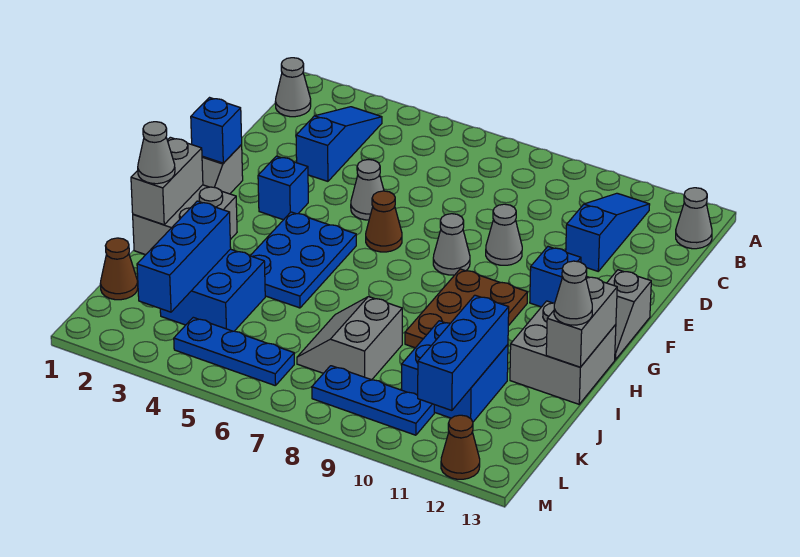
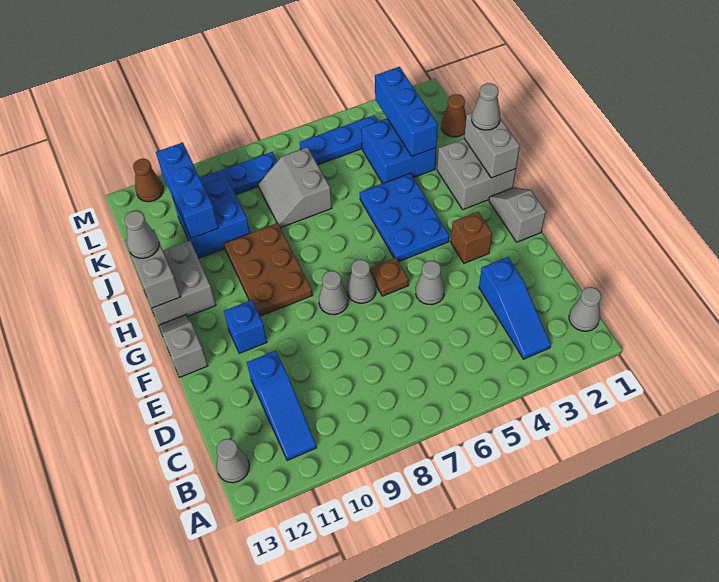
grey cone E9 level 1 -> grey cone F7 level 1
blue brick F1 level 2 -> none
blue brick F3 level 1 -> brown brick F3 level 1
brown cone F6 level 1 -> brown plate F6 level 1
grey slope J7:K8 level 1 top 8 -> grey slope J7:K8 level 1 top 7

